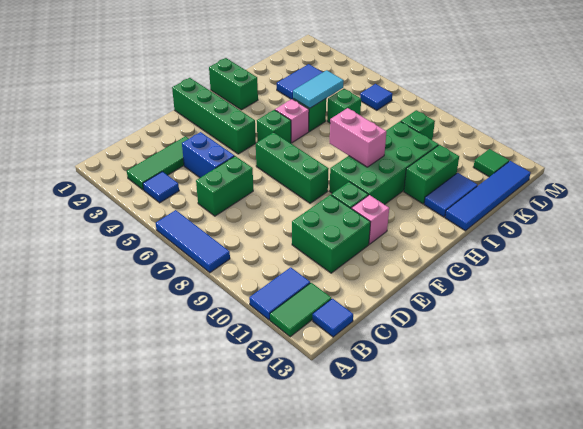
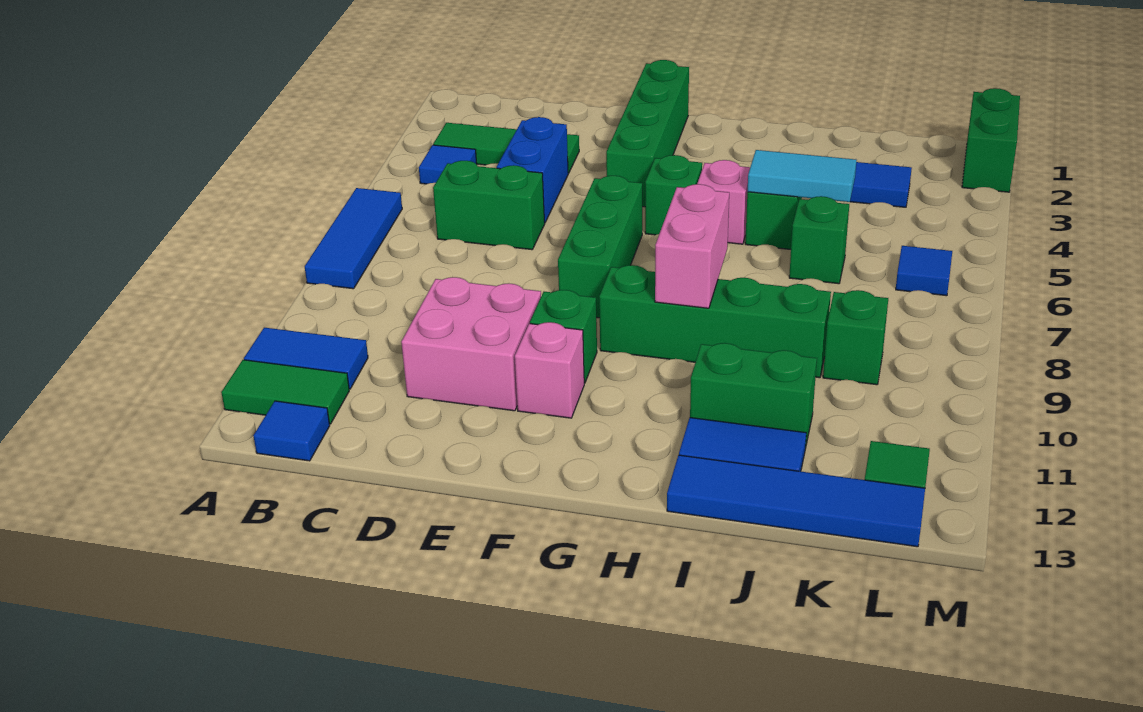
green brick D10:E11 level 1 -> pink brick D10:E11 level 1
green brick G9:J10 level 1 -> green brick G9:J9 level 1
green brick H1:H2 level 1 -> green brick M1:M2 level 1

